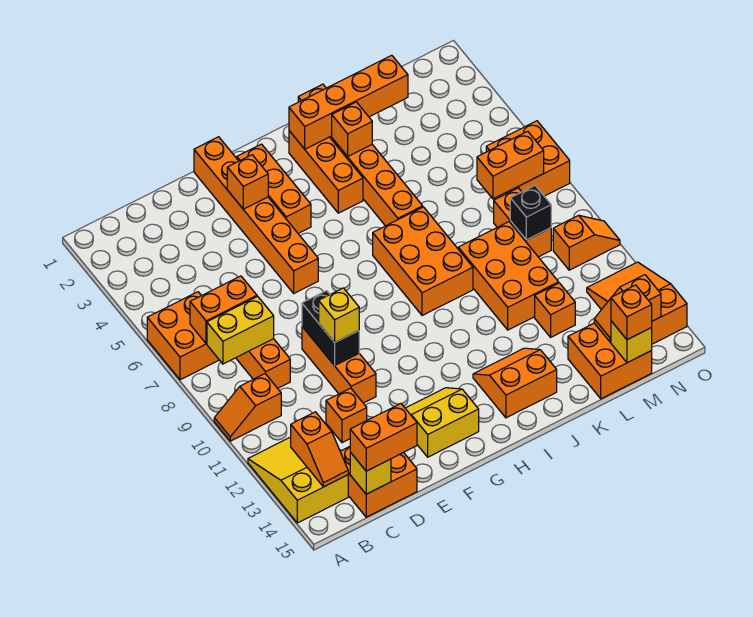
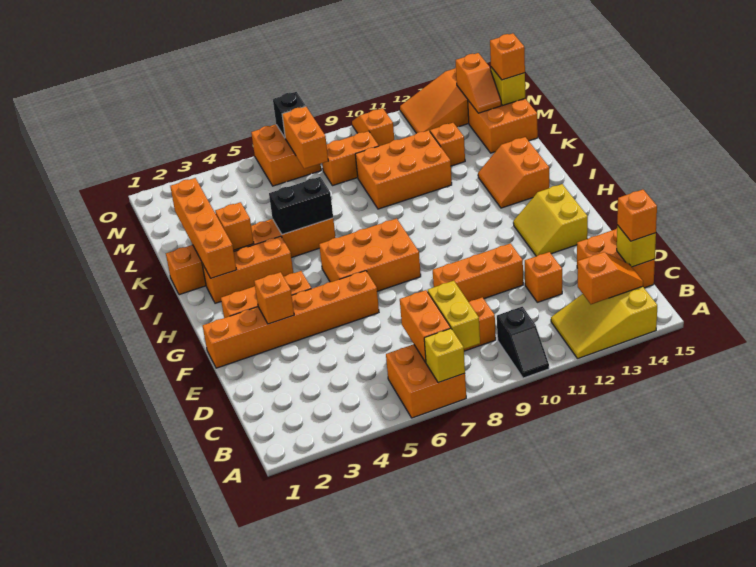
orange slope A10:B10 level 1 top B -> black slope A10:B10 level 1 top B
orange brick C15:D15 level 3 -> orange brick C15 level 3
black brick E9:E10 level 2 -> black brick J5:J6 level 2
yellow brick E10 level 3 -> yellow brick A7 level 2
orange brick I7:J9 level 1 -> orange brick G6:H8 level 1
black brick M9 level 2 -> black brick O7 level 2

